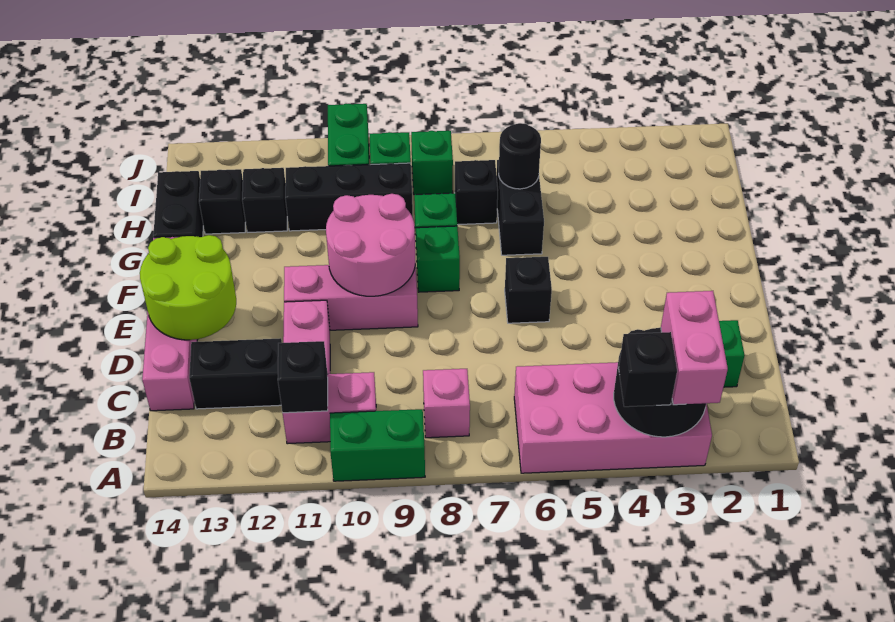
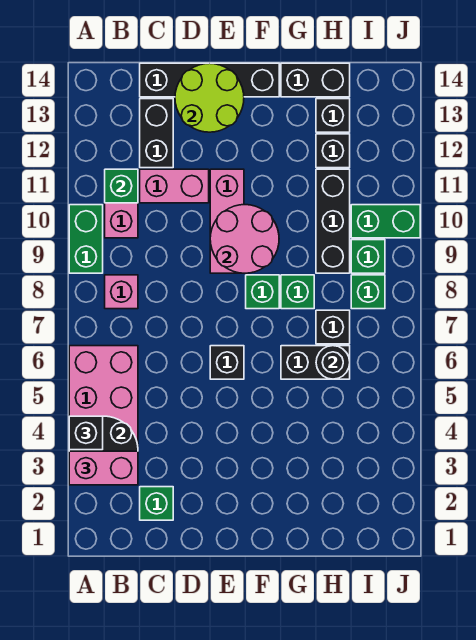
black brick B11 level 2 -> green brick B11 level 2
pink brick C14:F14 level 1 -> black brick C14:F14 level 1

